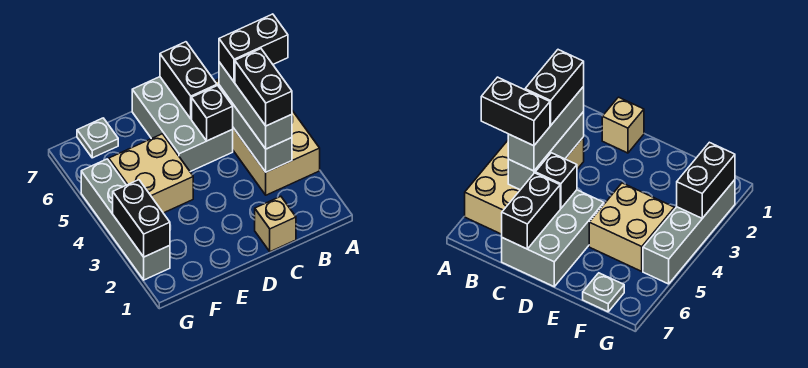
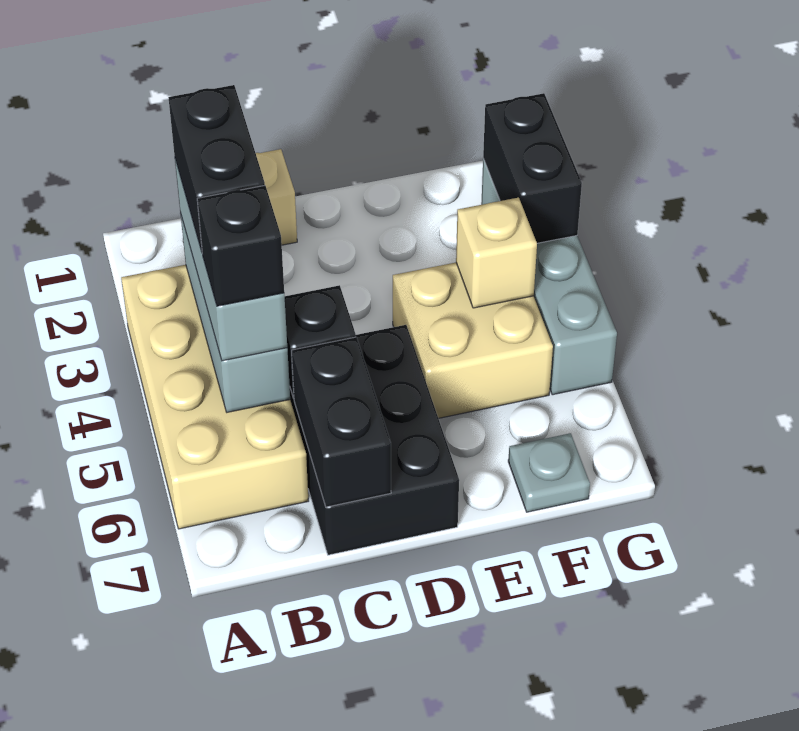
black brick A5:B5 level 4 -> black brick B5 level 4
grey brick C5:D7 level 1 -> black brick C5:D7 level 1
none -> tan brick F4 level 2

